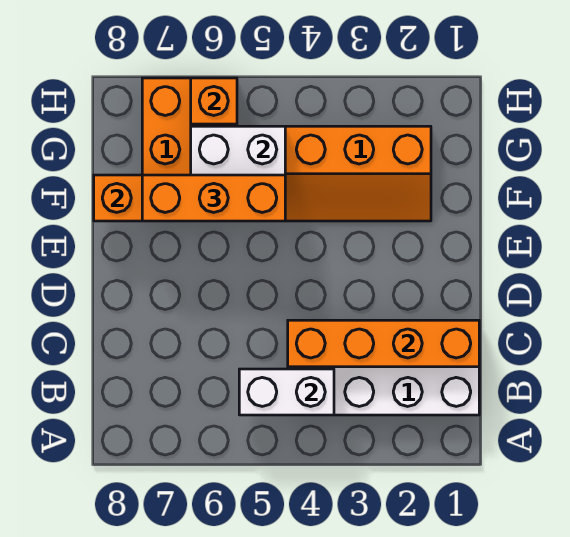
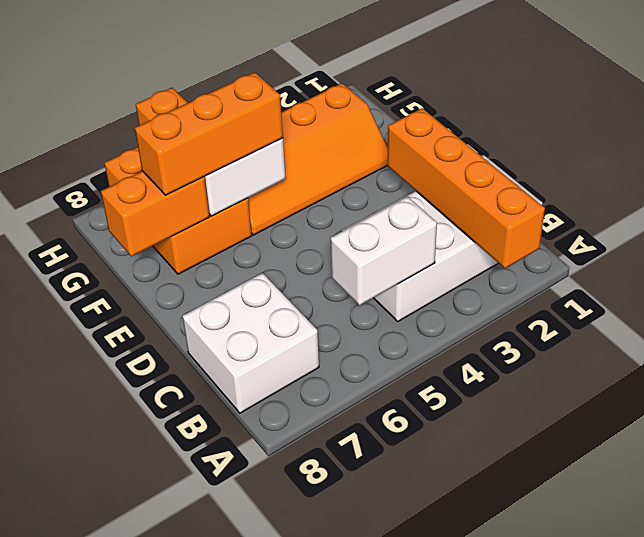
none -> white brick B7:C8 level 1
orange brick C1:C4 level 2 -> orange brick A2:D2 level 2

